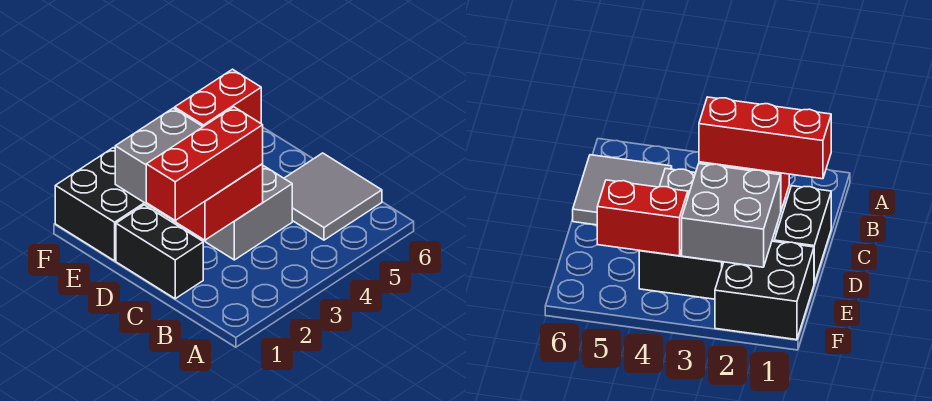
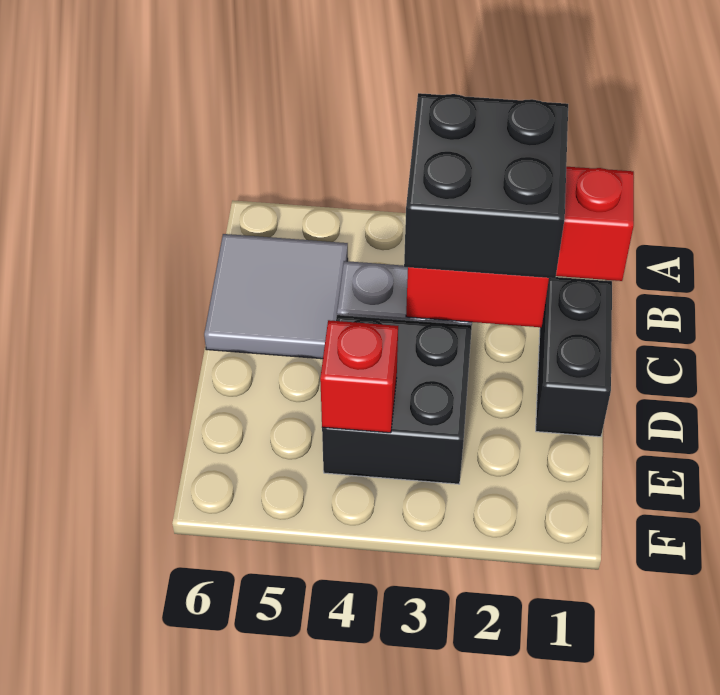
grey brick D2:E3 level 2 -> none
black brick E1:F2 level 1 -> black brick C2:D3 level 4
red brick E4:E5 level 2 -> red brick E4 level 2

